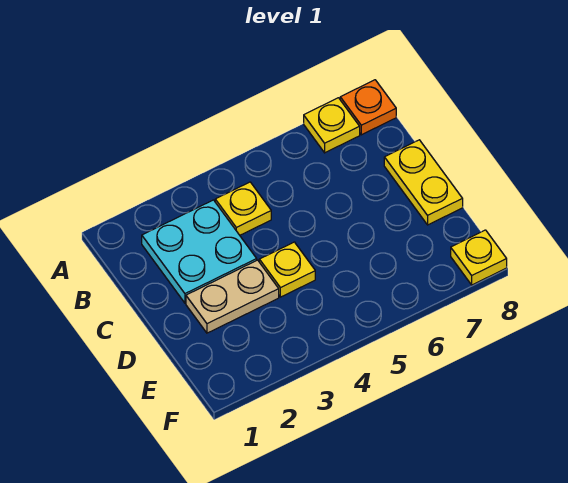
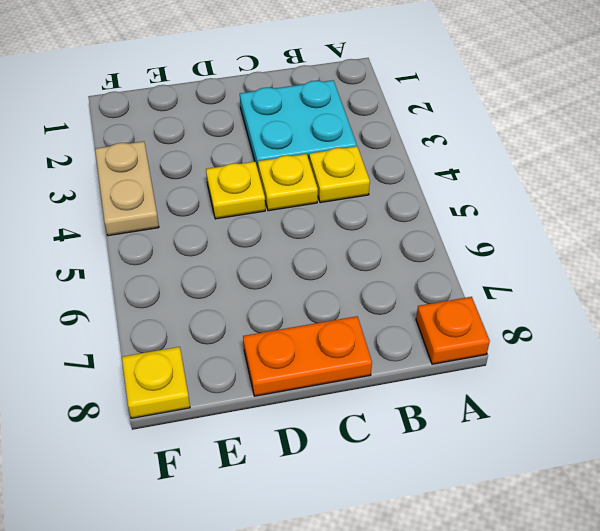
yellow plate A7 level 1 -> yellow plate C4 level 1
yellow plate C8:D8 level 1 -> orange plate C8:D8 level 1
tan plate D2:D3 level 1 -> tan plate F3:F4 level 1

